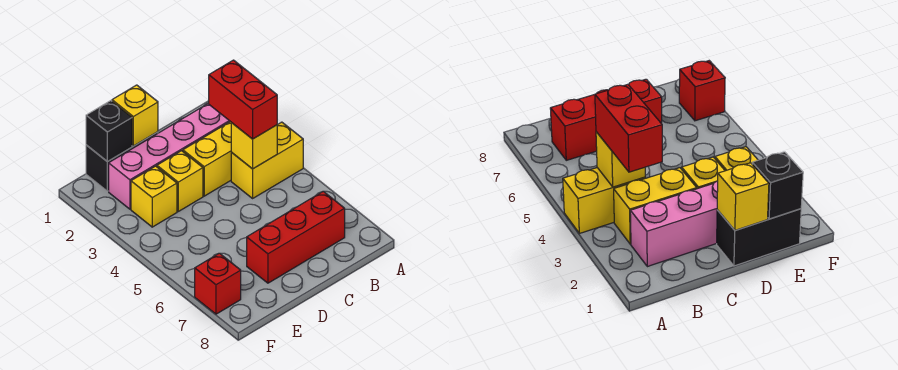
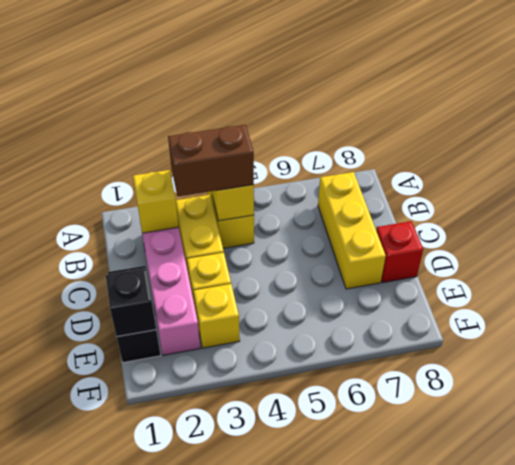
red brick B3:B4 level 3 -> brown brick B3:B4 level 3
red brick B7:D7 level 1 -> yellow brick B7:D7 level 1
yellow brick D1 level 2 -> yellow brick B2 level 2
red brick F7 level 1 -> red brick D8 level 1

